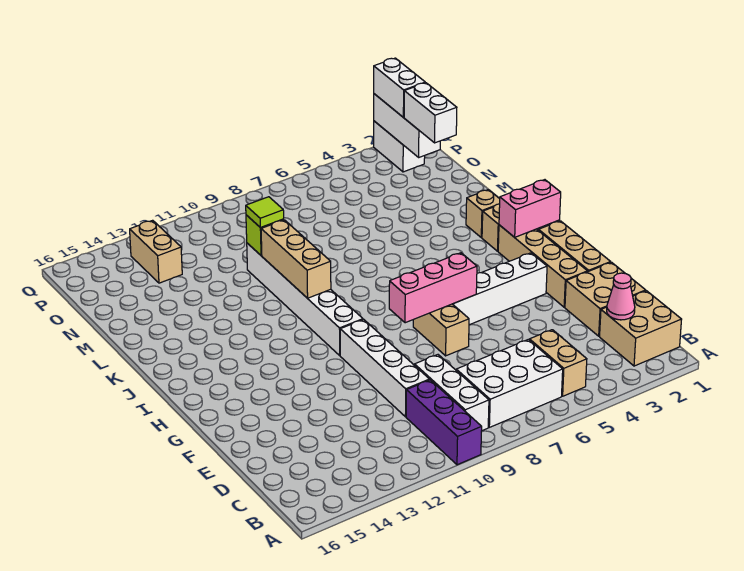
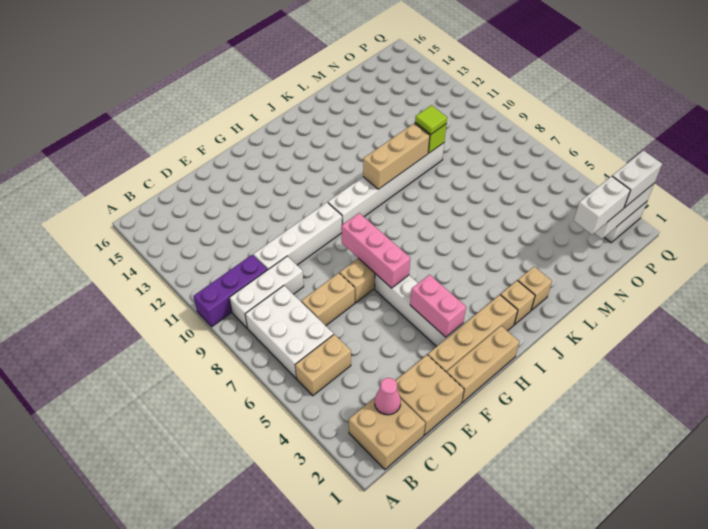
pink brick I1:I2 level 2 -> pink brick G3:G4 level 2
tan brick O13:P13 level 1 -> tan brick D7:E7 level 1

